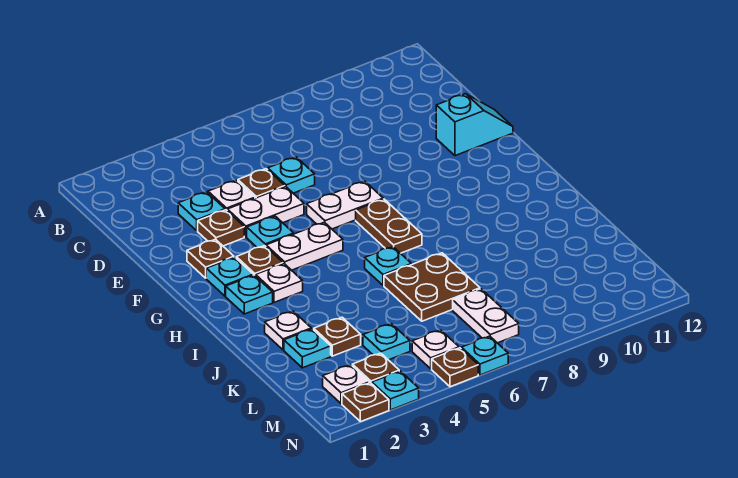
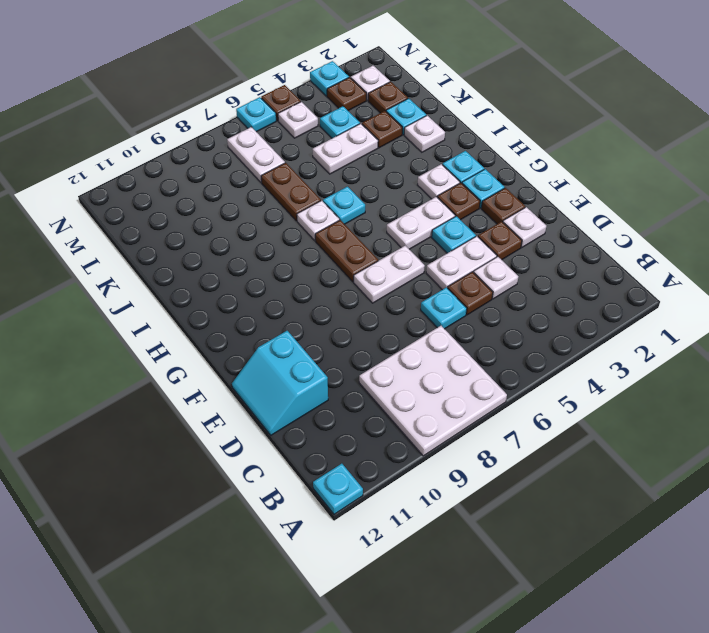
none -> white plate A7:C9 level 1
cyan plate D3 level 1 -> cyan plate A12 level 1
none -> white plate E2 level 1
cyan slope E11:E12 level 1 top 11 -> cyan slope D11:E12 level 1 top 11
none -> white plate I7 level 1
brown plate J6:K7 level 1 -> brown plate J7:K7 level 1
none -> white plate K4:K5 level 1
brown plate N2 level 1 -> brown plate L2 level 1

